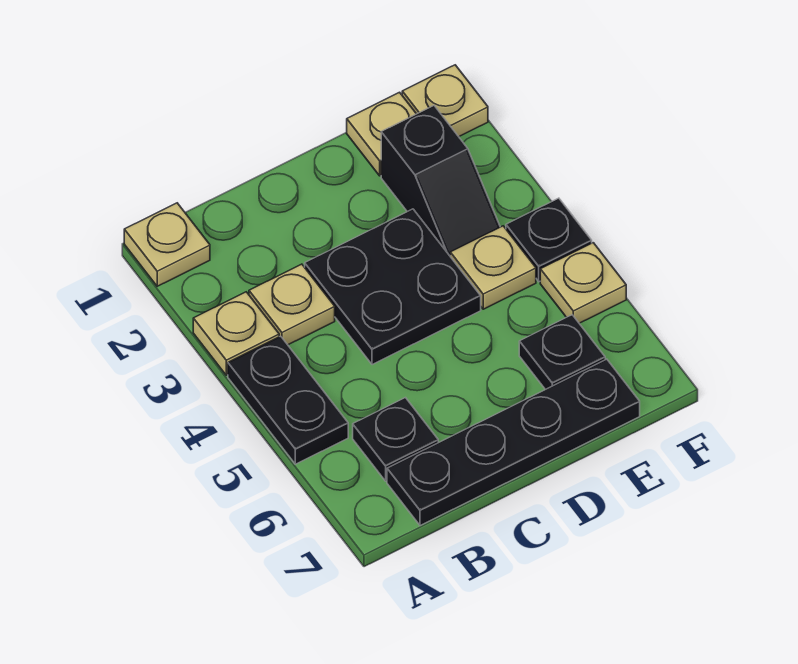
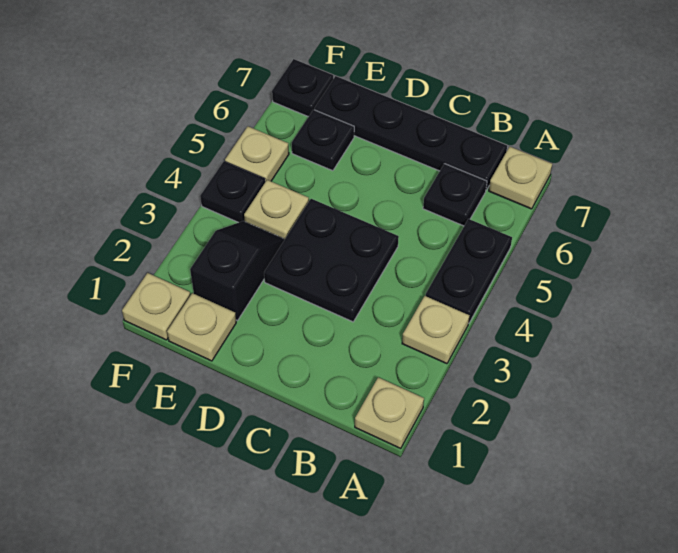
tan plate B3 level 1 -> tan plate A7 level 1
none -> black plate F7 level 1

